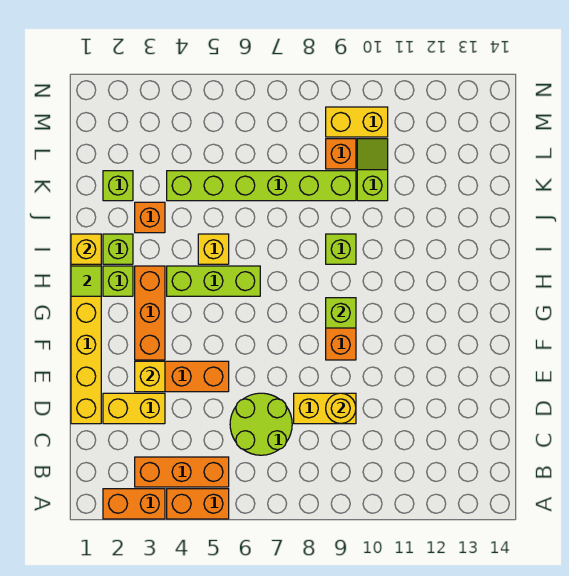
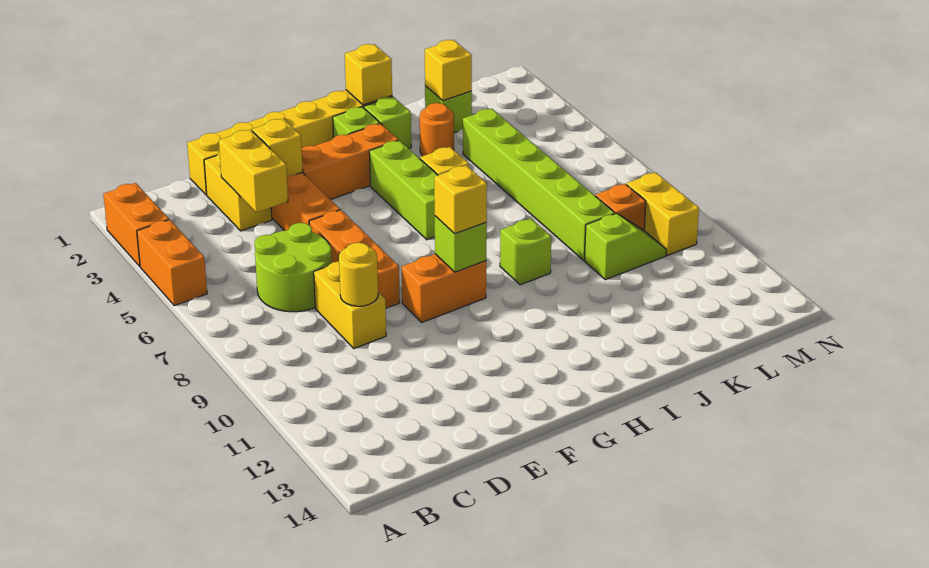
orange brick B3:B5 level 1 -> orange brick E6:E8 level 1
none -> yellow brick D3:D4 level 2
none -> yellow brick G9 level 3
lime tile H1 level 2 -> none
orange brick J3 level 1 -> orange round brick J3 level 1
none -> yellow brick K2 level 2

